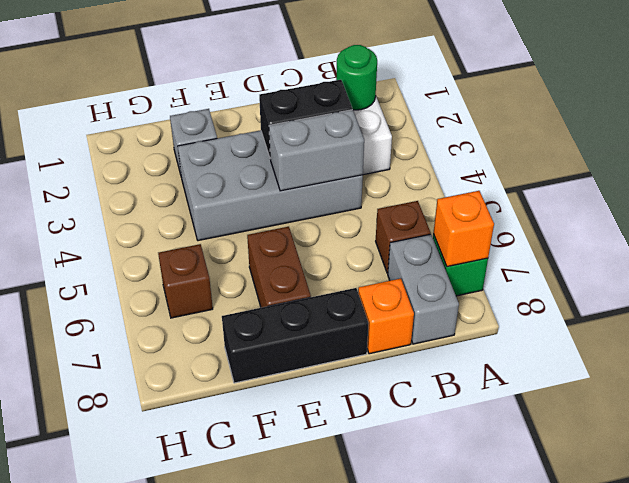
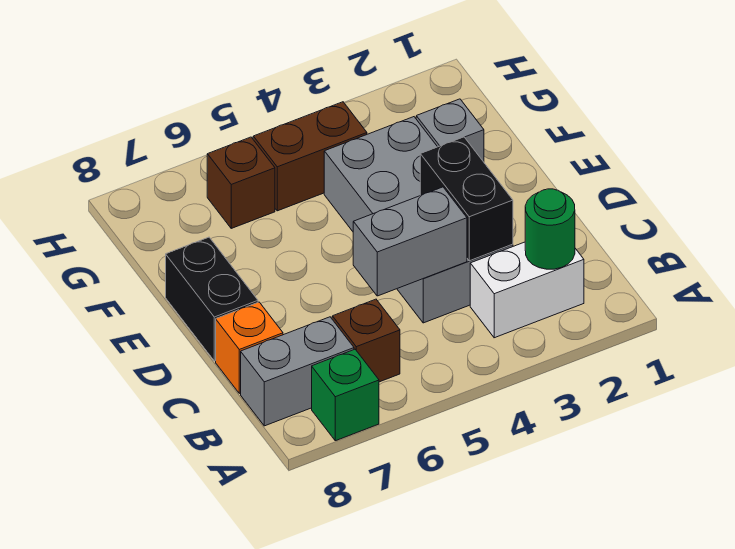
orange brick A7 level 2 -> none
grey brick C4:D4 level 2 -> grey brick C4:C5 level 2
black brick D8:F8 level 1 -> black brick D8:E8 level 1
brown brick E6:E7 level 1 -> brown brick G4:G5 level 1

